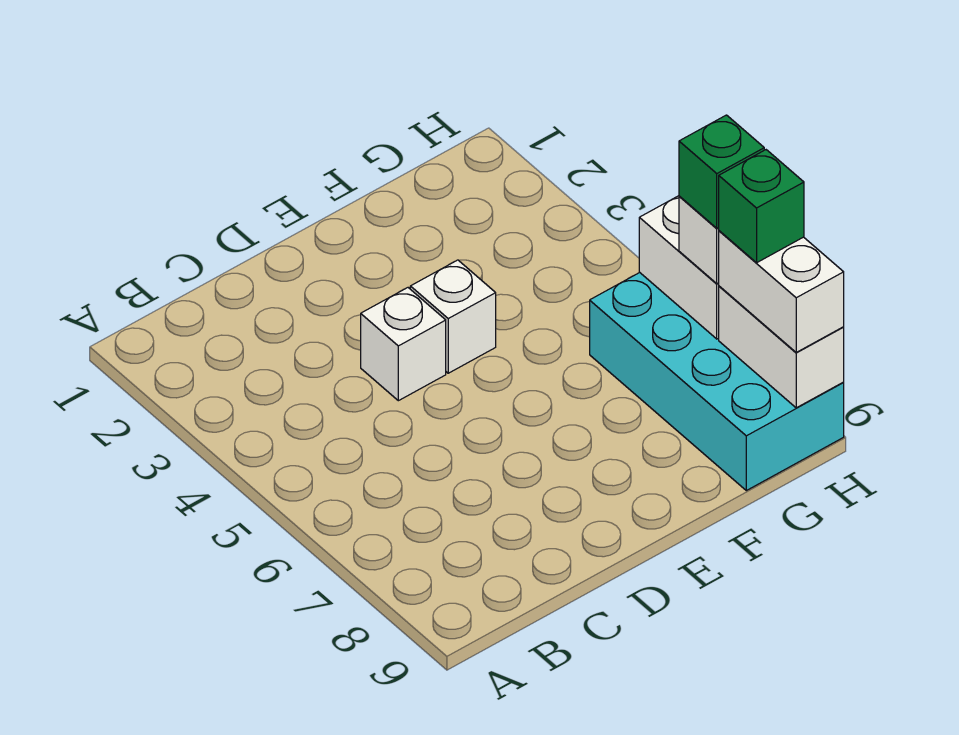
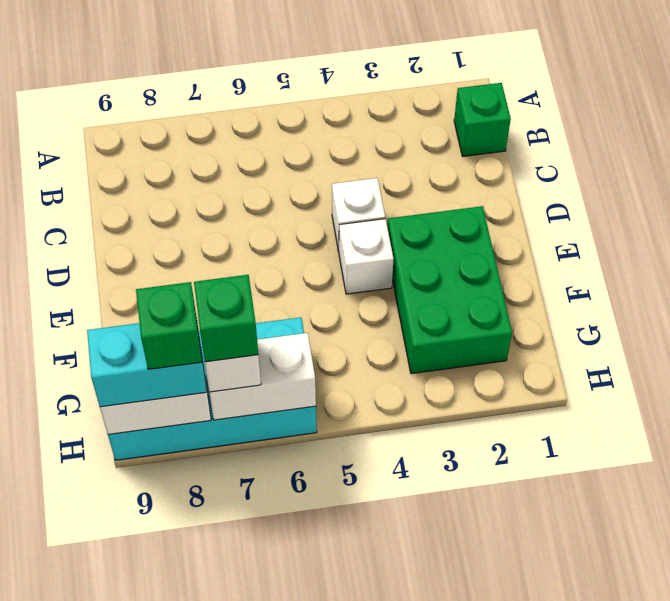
none -> green brick B1 level 1
none -> green brick E2:G3 level 1
white brick H8:H9 level 3 -> cyan brick H8:H9 level 3

